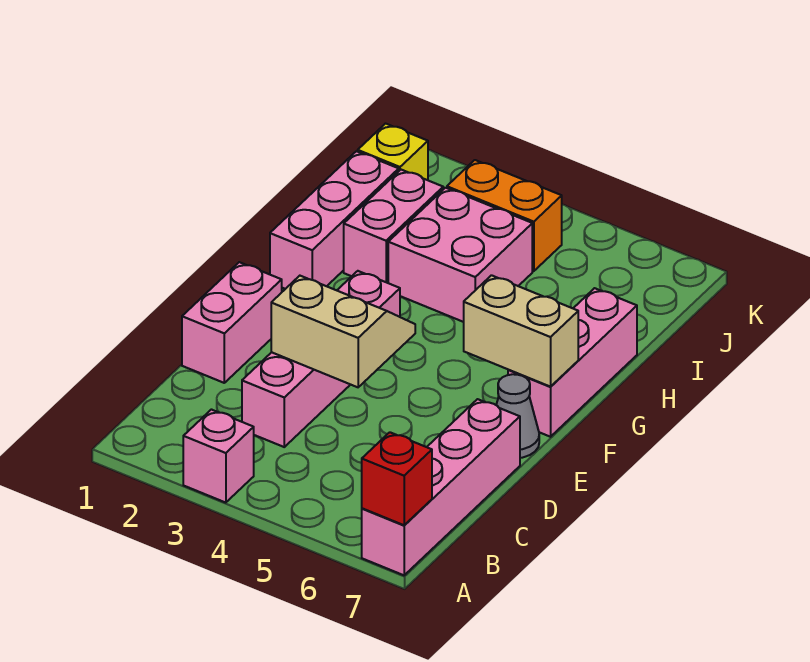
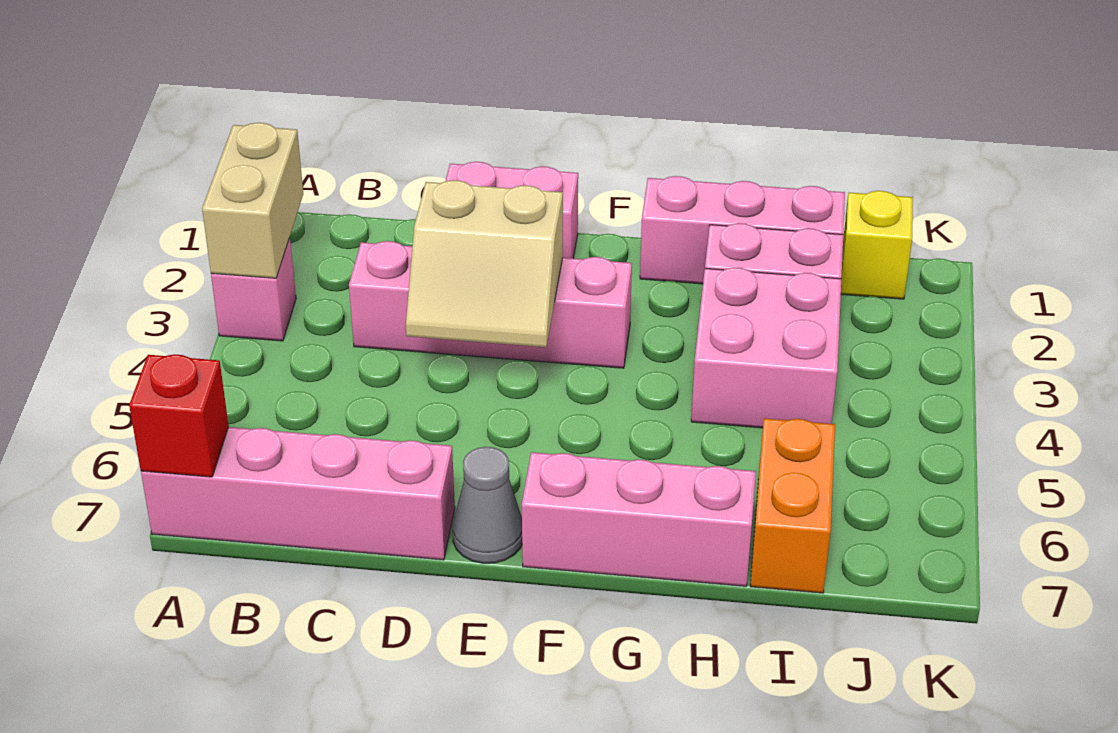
tan slope D3:E4 level 2 top D -> tan slope D3:E4 level 2 top 3
tan brick F6:F7 level 2 -> tan brick A2:A3 level 2
orange brick J3:J4 level 1 -> orange brick I6:I7 level 1

